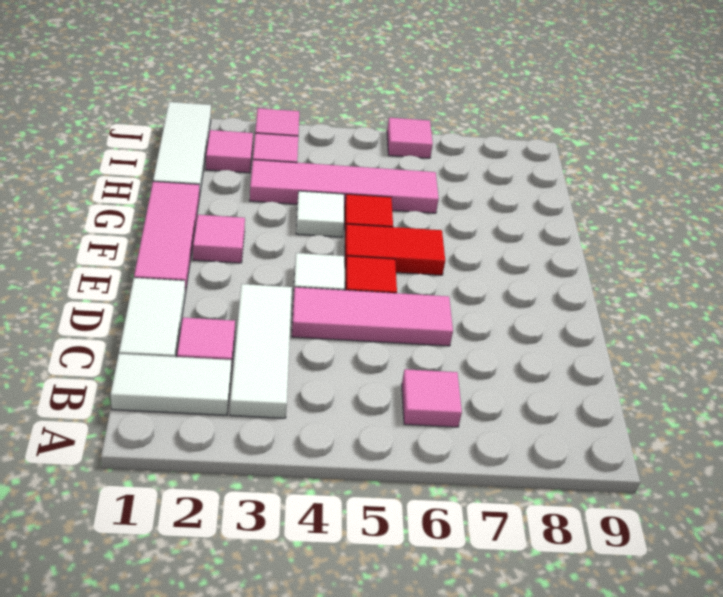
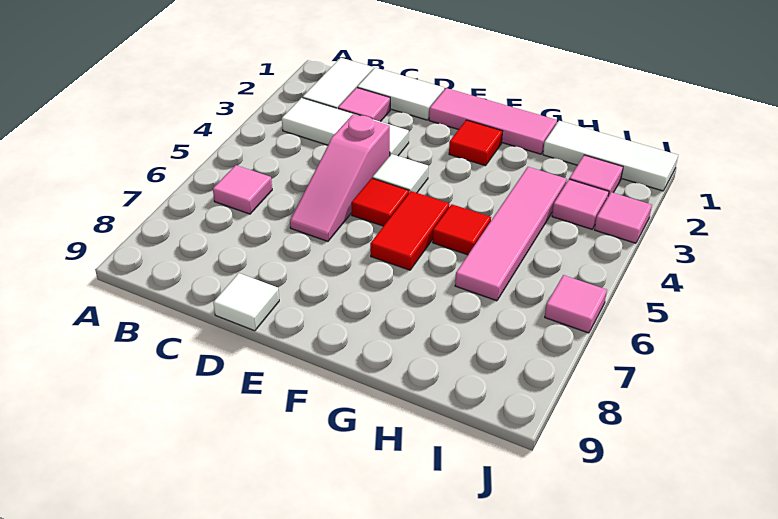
pink tile D4:D6 level 1 -> pink slope D4:D6 level 1 top 4
pink tile F2 level 1 -> red tile F2 level 1
white tile G4 level 1 -> white tile D9 level 1

